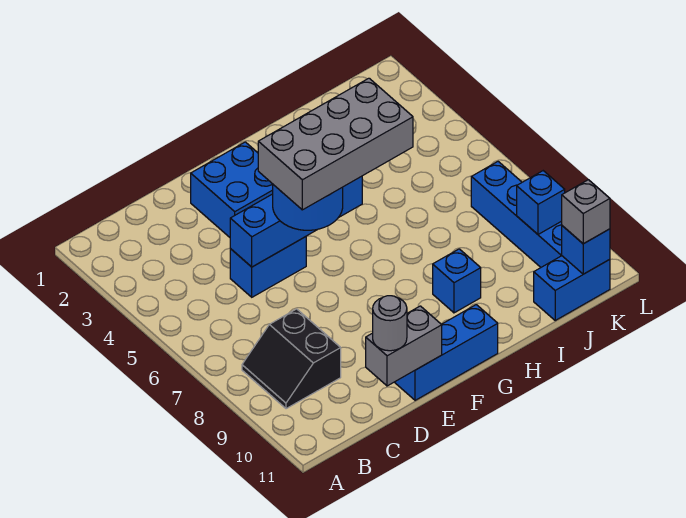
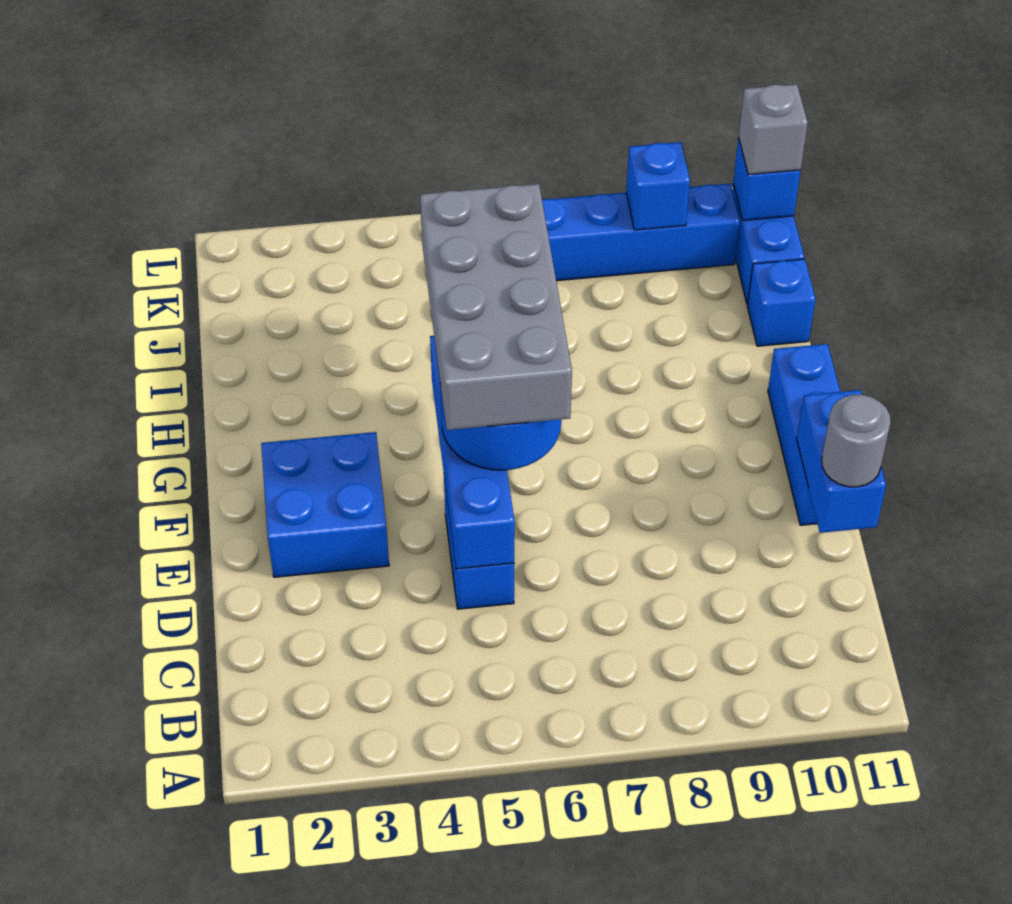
black slope B8:C9 level 1 top C -> none
grey brick D11:E11 level 2 -> blue brick D11:E11 level 2
blue brick H9 level 1 -> blue brick I11 level 1

